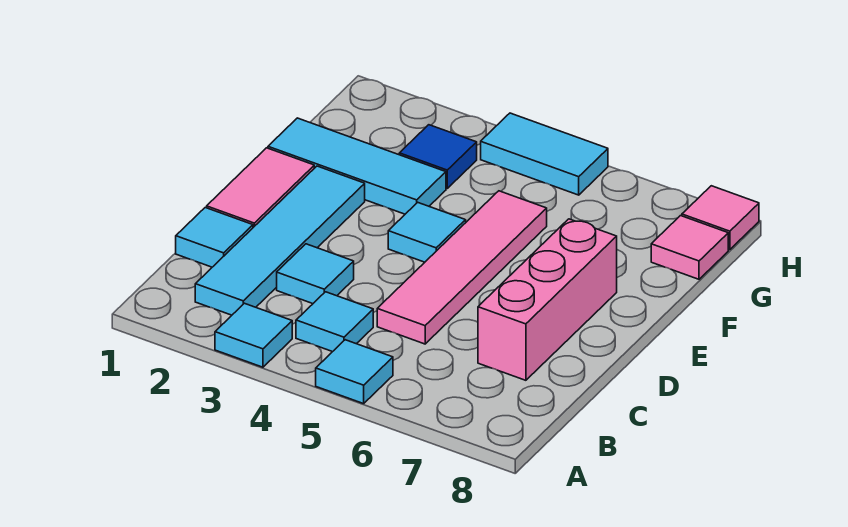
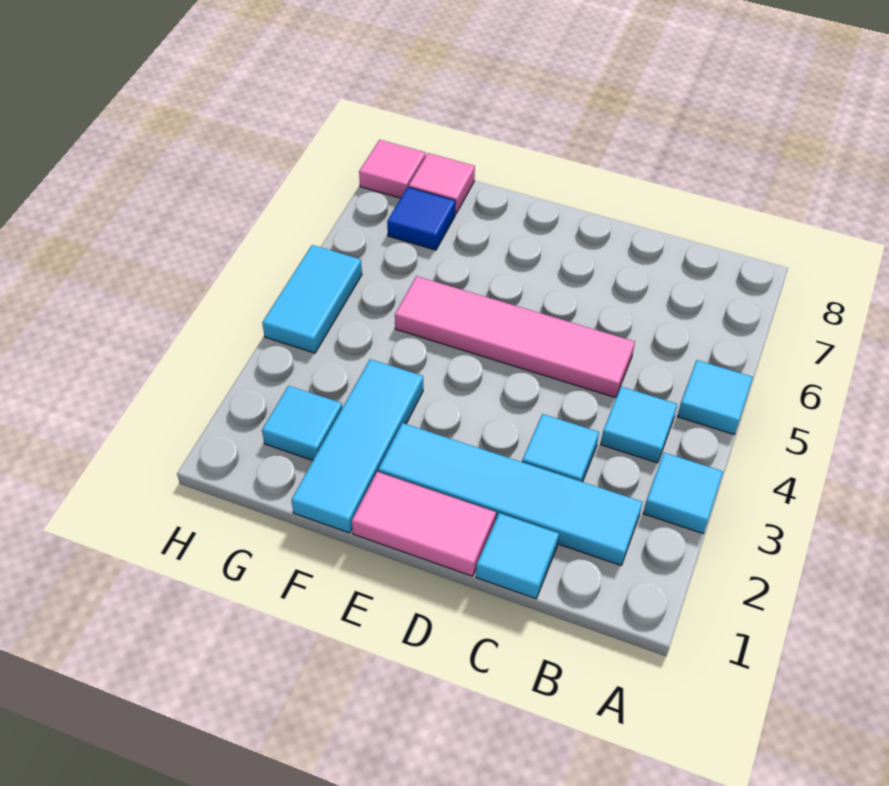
pink brick C7:E7 level 1 -> none
cyan tile E4 level 1 -> cyan tile G2 level 1
blue tile G3 level 1 -> blue tile G7 level 1

